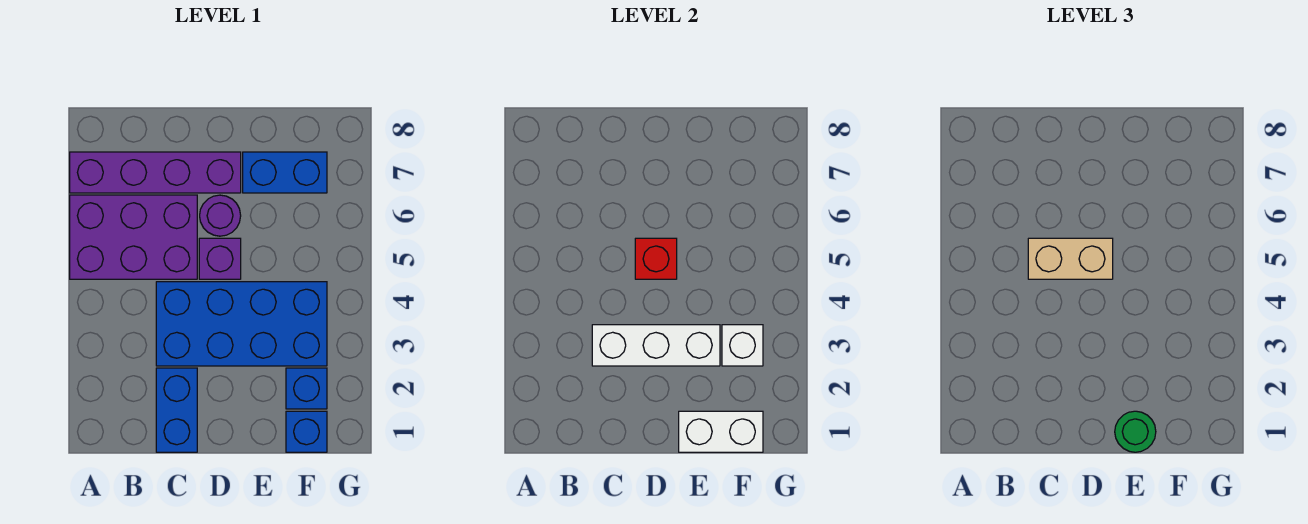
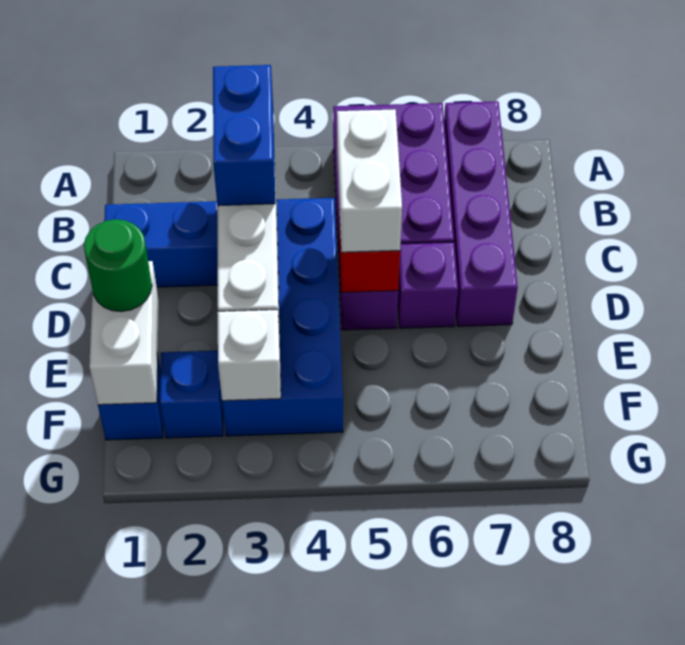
tan brick C5:D5 level 3 -> white brick C5:D5 level 3
purple round brick D6 level 1 -> purple brick D6 level 1
blue brick E7:F7 level 1 -> blue brick B3:C3 level 3

